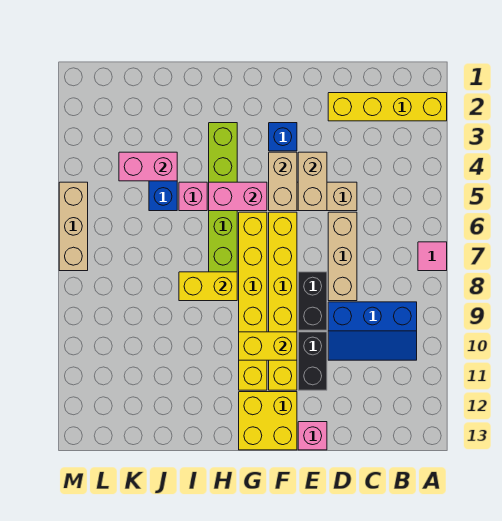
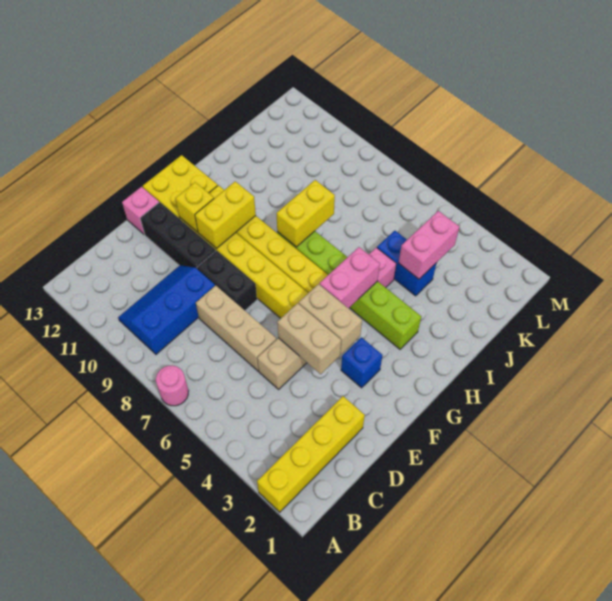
pink tile A7 level 1 -> pink round brick A7 level 1
black brick E10:E11 level 1 -> black brick E10:E12 level 1
none -> yellow brick F11 level 2
tan brick M5:M7 level 1 -> none

